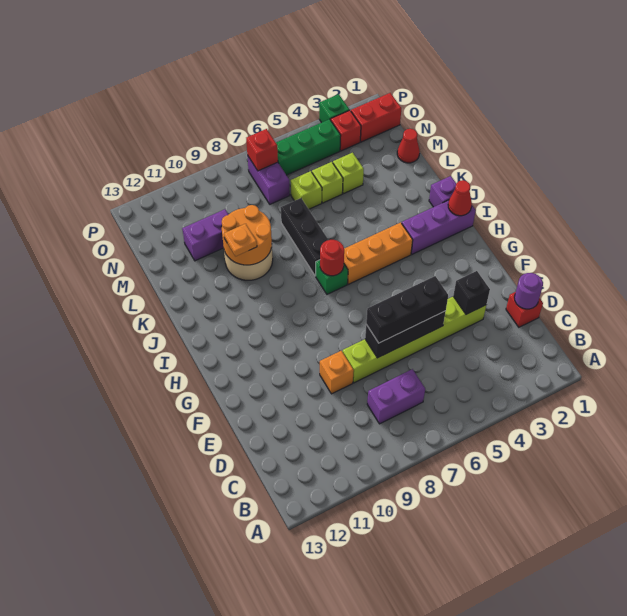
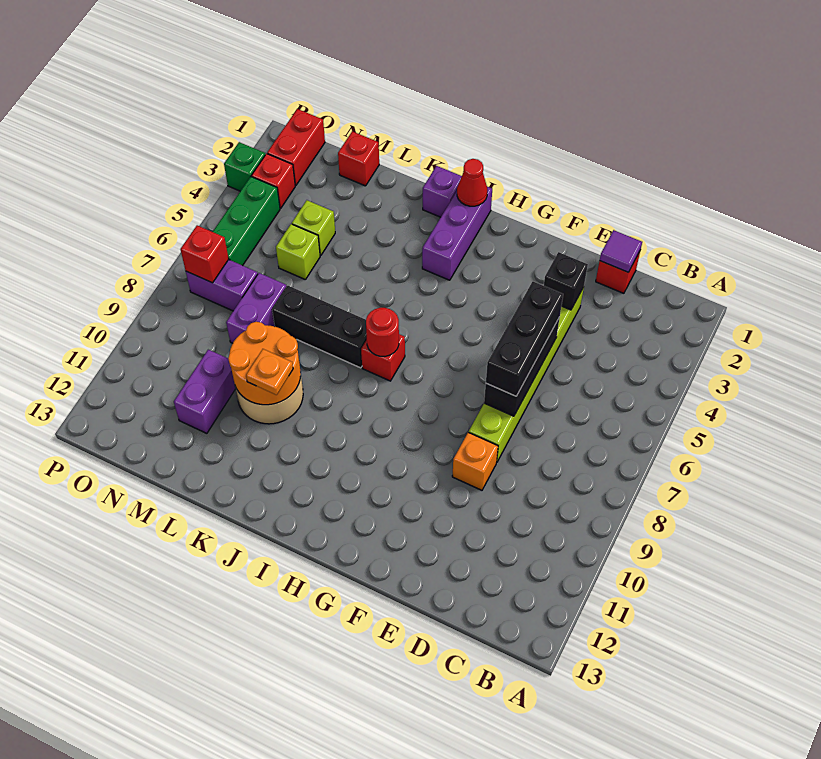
purple brick C7:C8 level 1 -> purple brick M7:M8 level 1
purple round brick D1 level 2 -> purple tile D1 level 2
orange brick I4:I6 level 1 -> none
green brick I7 level 1 -> red brick I7 level 1
red cone M1 level 1 -> red brick M1 level 1
lime brick M6 level 1 -> none

